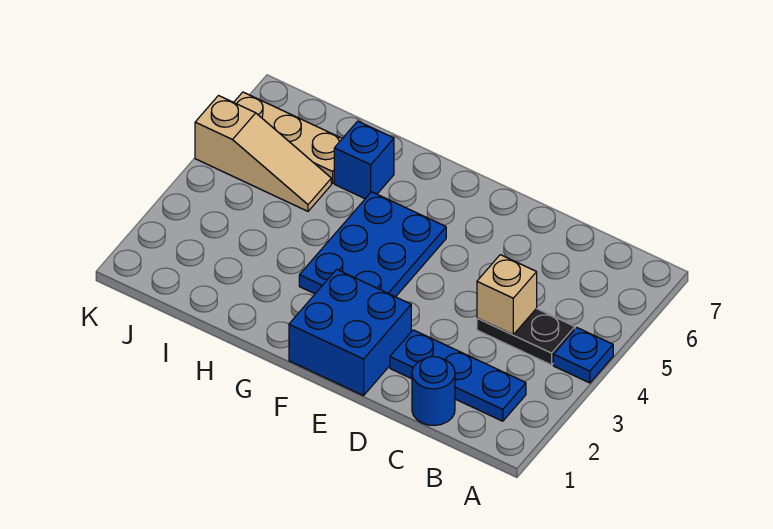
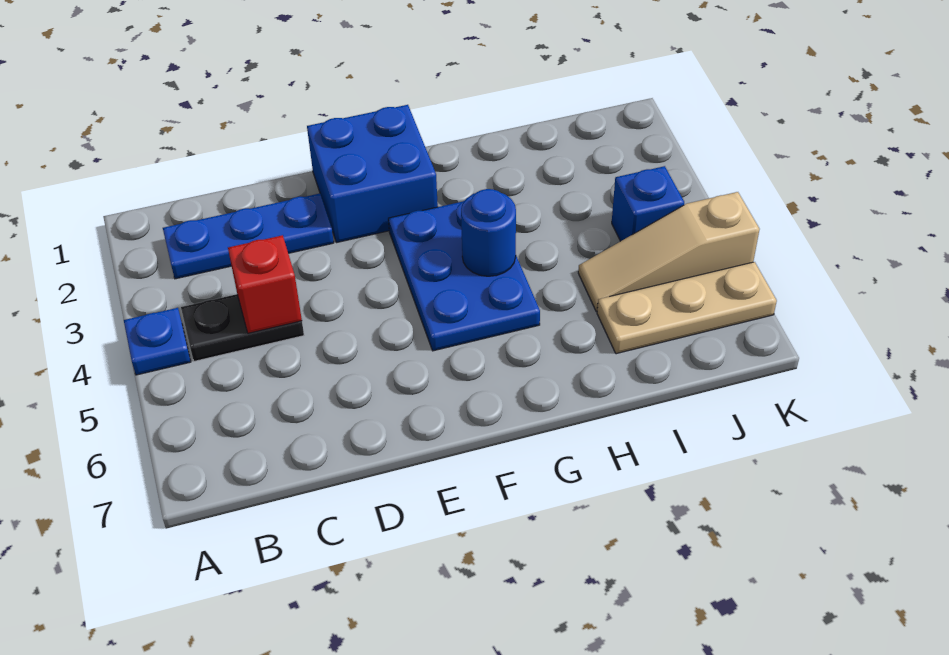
blue round brick C1 level 1 -> blue round brick G4 level 2
tan brick C4 level 2 -> red brick C4 level 2
blue brick H6 level 1 -> blue brick J4 level 1

